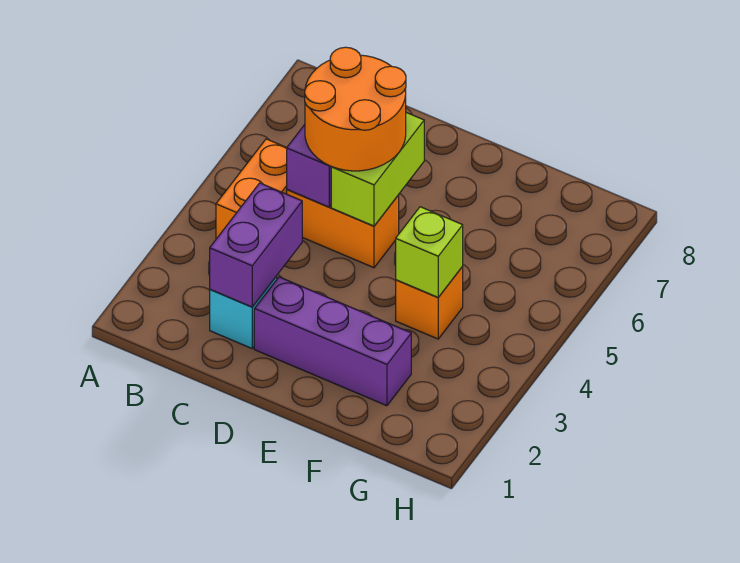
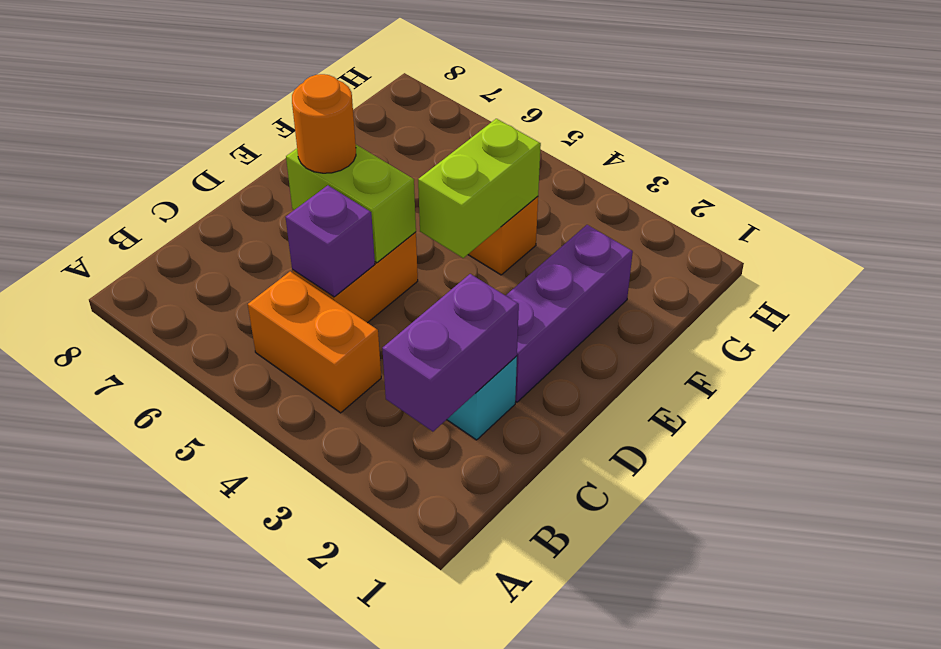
purple brick C2:C3 level 2 -> purple brick B2:C2 level 2
orange round brick C5:D6 level 3 -> orange round brick D6 level 3
lime brick F4 level 2 -> lime brick E4:F4 level 2

